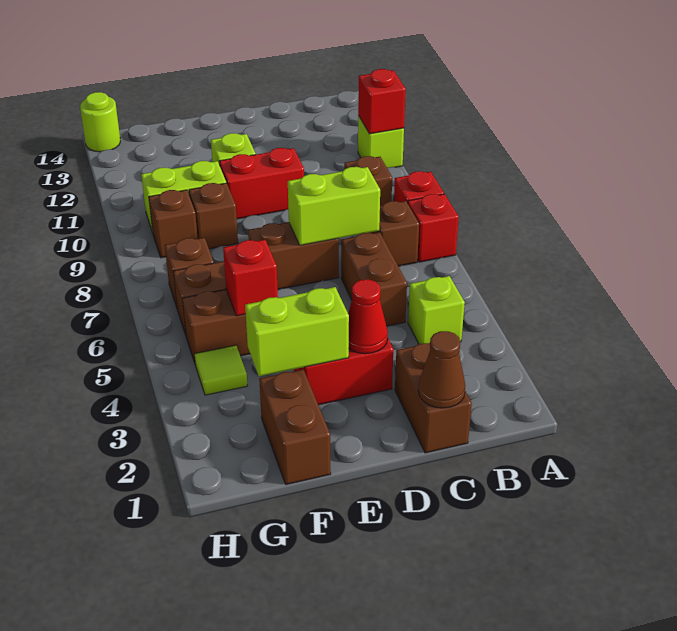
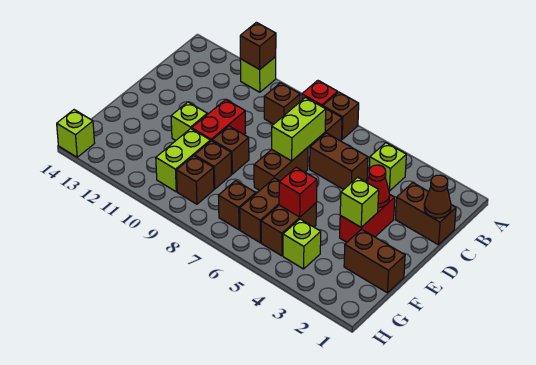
red brick A7 level 1 -> brown brick A7 level 1
red brick A11 level 2 -> brown brick A11 level 2
lime brick E3:F3 level 2 -> lime brick E3 level 2
none -> brown brick E9 level 1
lime tile G4 level 1 -> lime brick G4 level 1
lime round brick H14 level 1 -> lime brick H14 level 1

